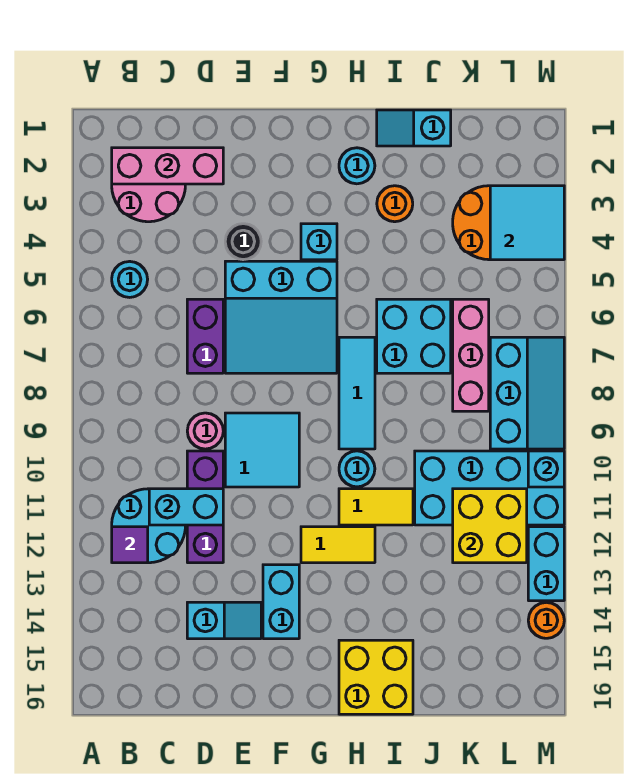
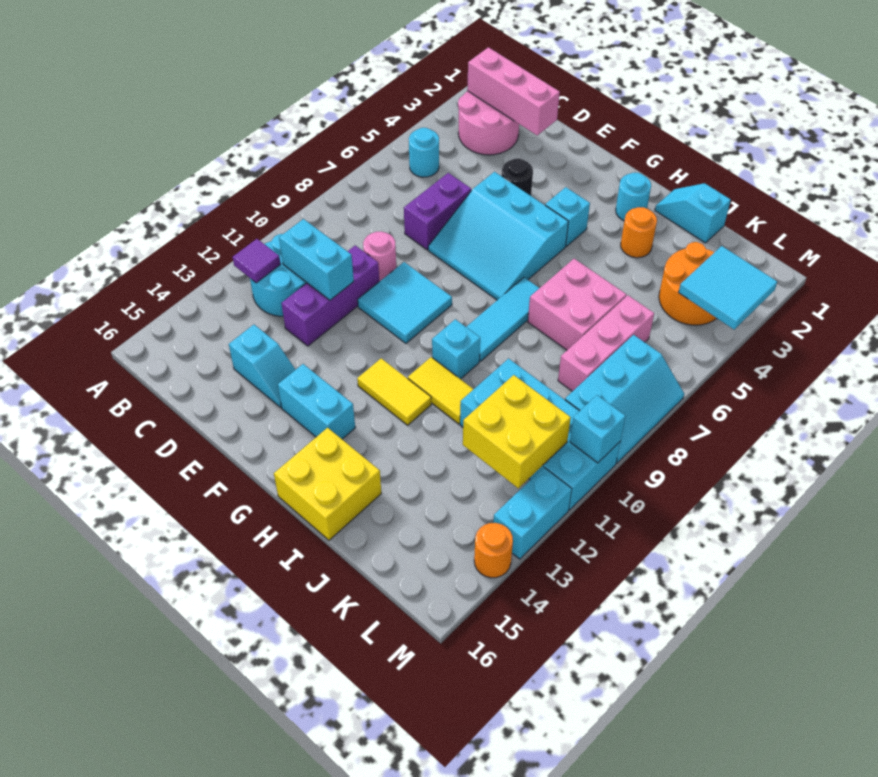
cyan brick F13:F14 level 1 -> cyan brick F14:G14 level 1
cyan round brick H10 level 1 -> cyan brick H10 level 1
cyan brick I6:J7 level 1 -> pink brick I6:J7 level 1

